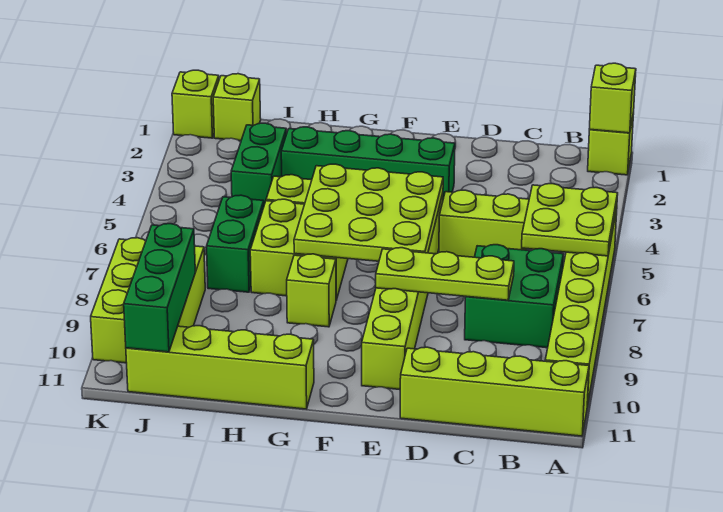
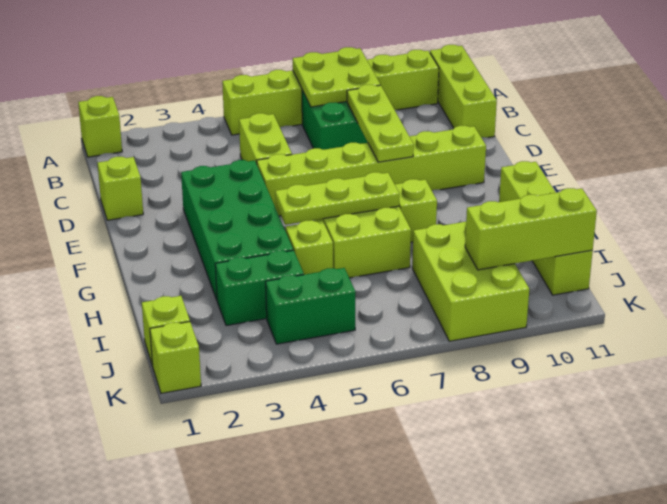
lime brick A1 level 2 -> lime brick D1 level 1
lime plate A5:B6 level 2 -> lime plate A7:B8 level 2
lime brick A11:D11 level 1 -> lime brick A11:C11 level 1
green brick E3:H3 level 1 -> green brick E3:H4 level 1
lime plate E5:G7 level 2 -> lime plate G5:G7 level 2
green brick I6:I7 level 1 -> green brick J4:J5 level 1
lime brick J8:K10 level 1 -> lime brick I8:K9 level 1
green brick J9:J11 level 2 -> lime brick J9:J11 level 2

